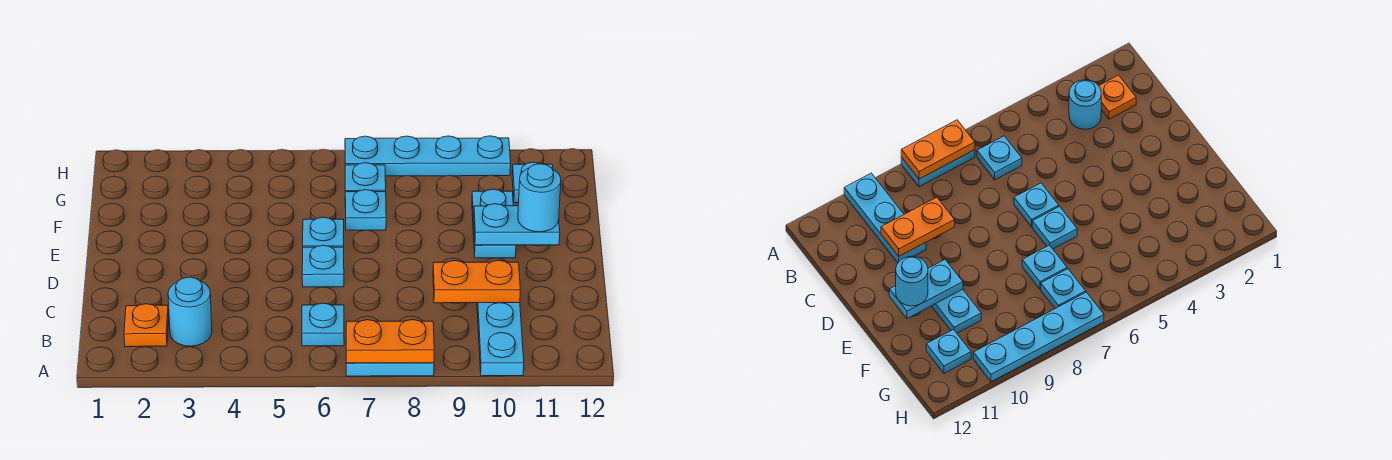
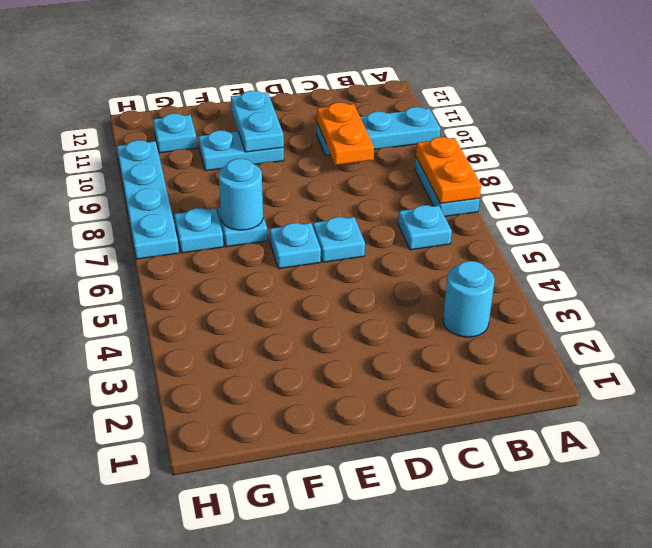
orange plate B2 level 1 -> none
cyan round brick E11 level 3 -> cyan round brick F7 level 2

